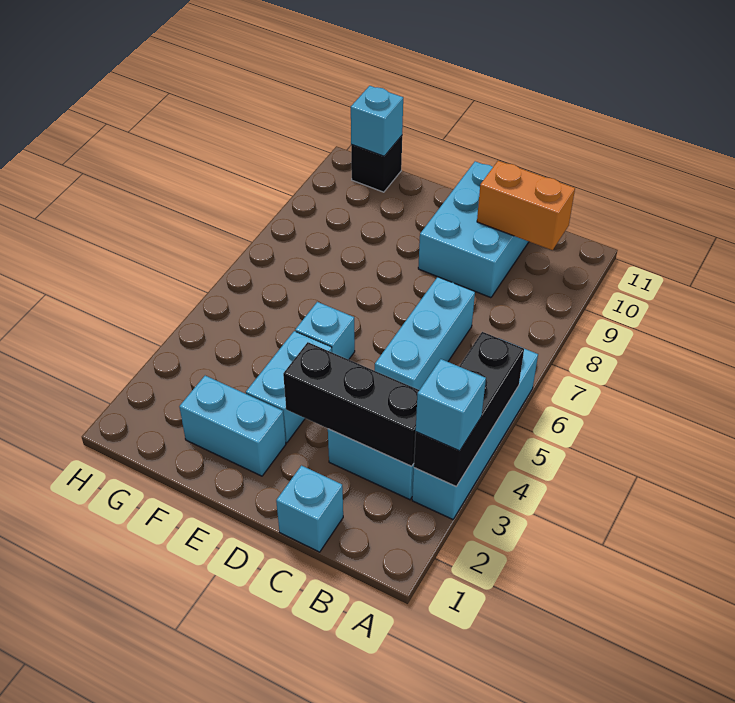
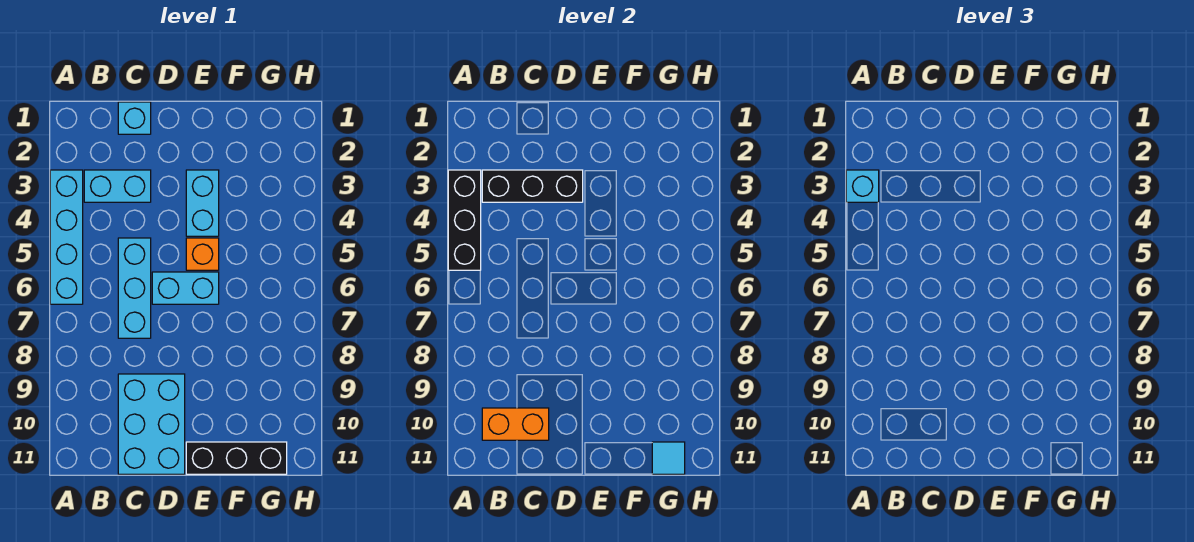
cyan brick E2:F2 level 1 -> cyan brick D6:E6 level 1
cyan brick E5 level 1 -> orange brick E5 level 1
black brick G11 level 1 -> black brick E11:G11 level 1
cyan brick G11 level 2 -> cyan tile G11 level 2

